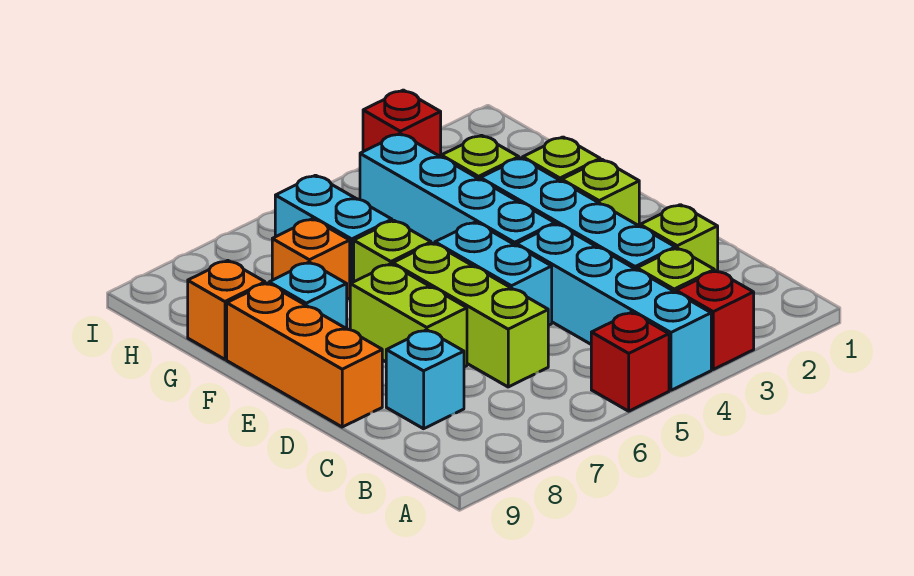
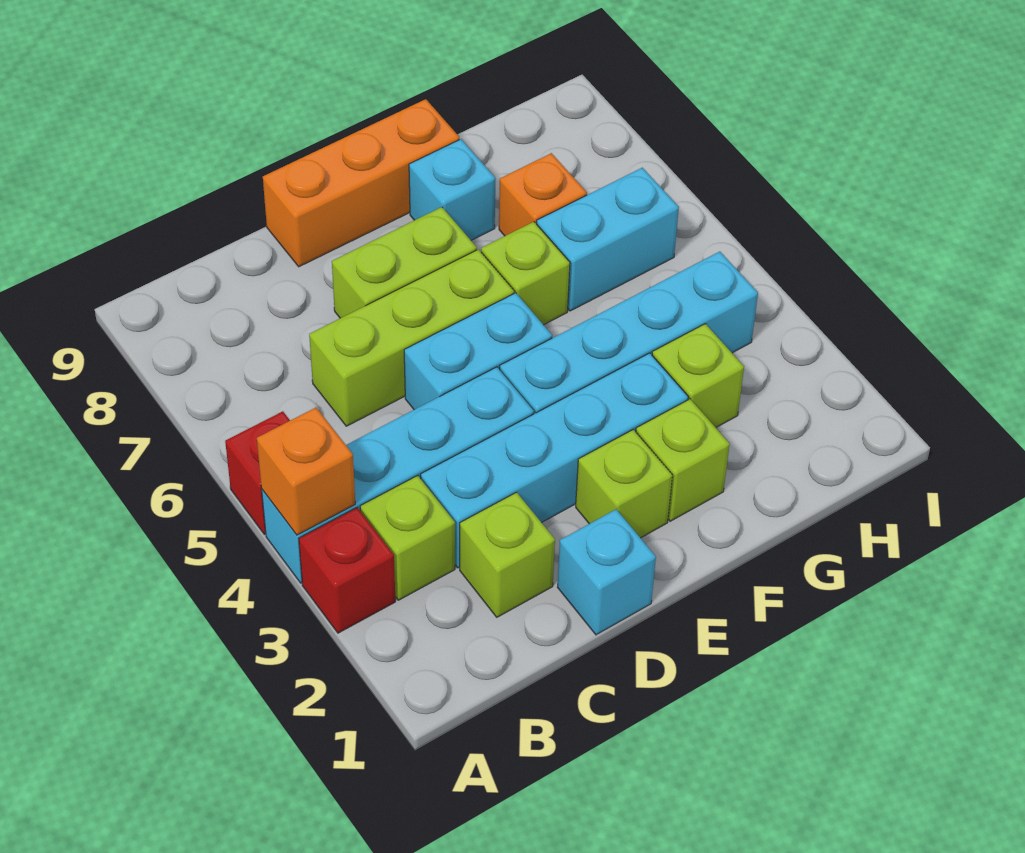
cyan brick C8 level 1 -> cyan brick D1 level 1
orange brick G9 level 1 -> orange brick A4 level 2
red brick I3 level 1 -> none

